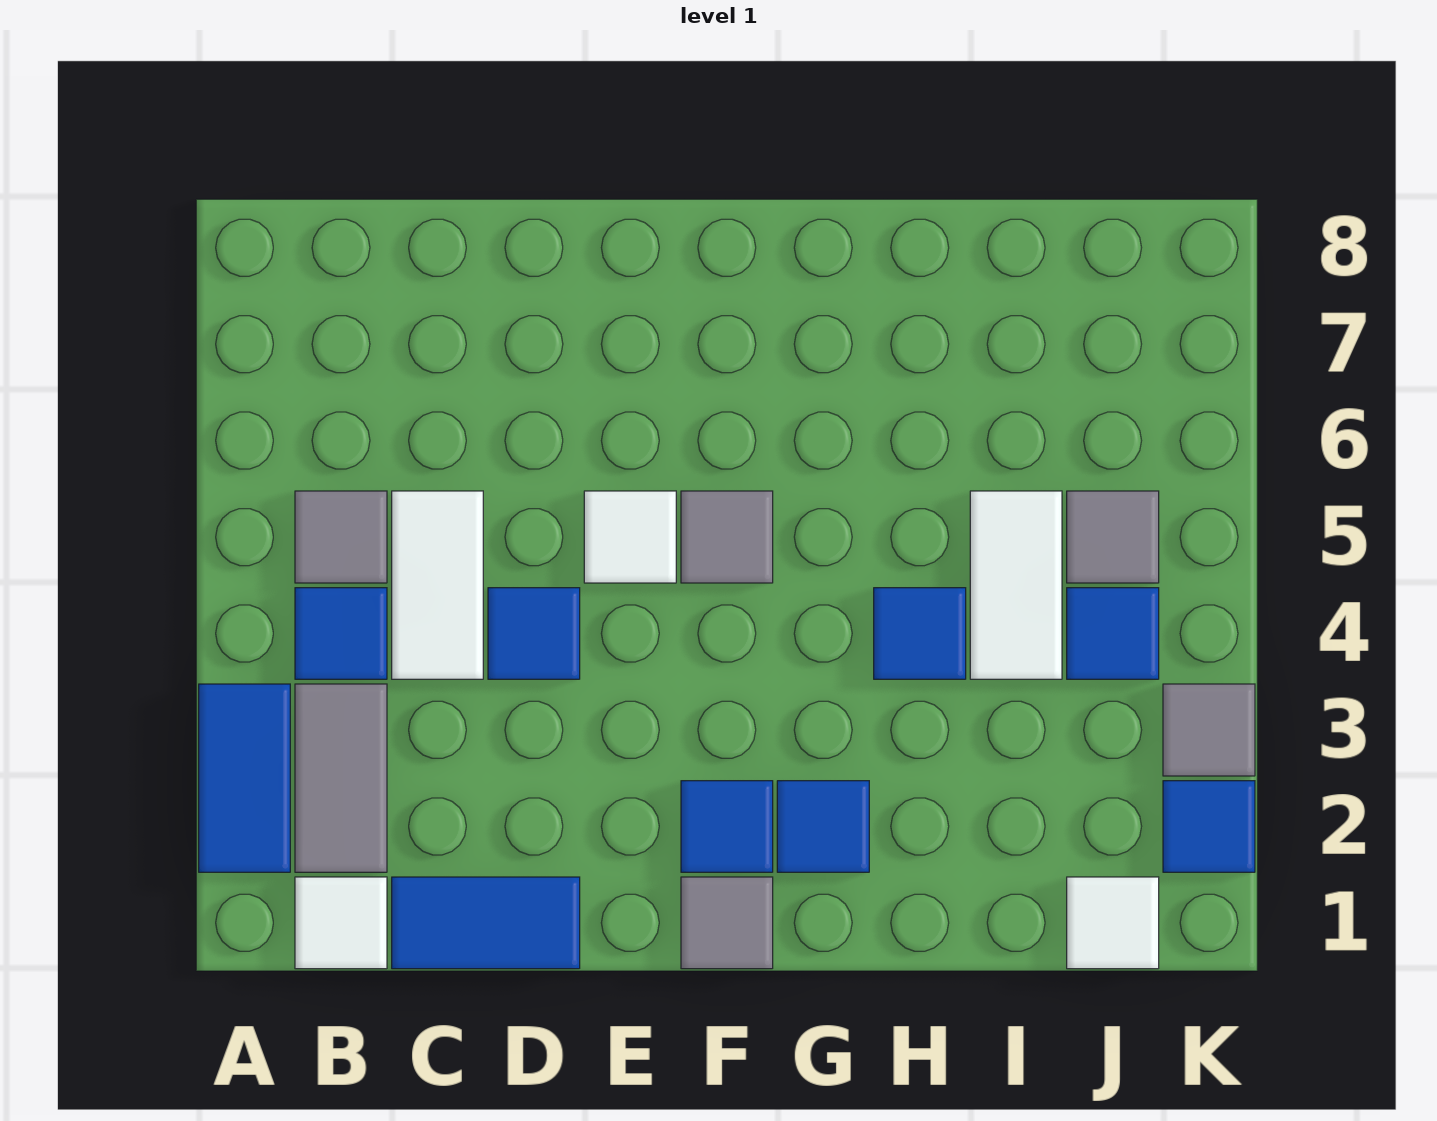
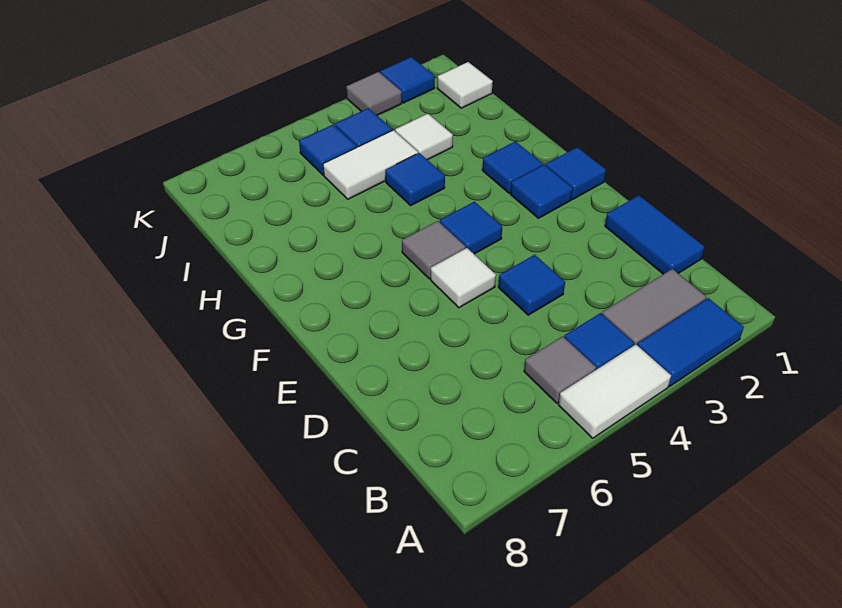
white tile B1 level 1 -> white tile I3 level 1
white tile C4:C5 level 1 -> white tile A4:A5 level 1
grey tile F1 level 1 -> blue tile F1 level 1
none -> blue tile F4 level 1
grey tile J5 level 1 -> blue tile J5 level 1

